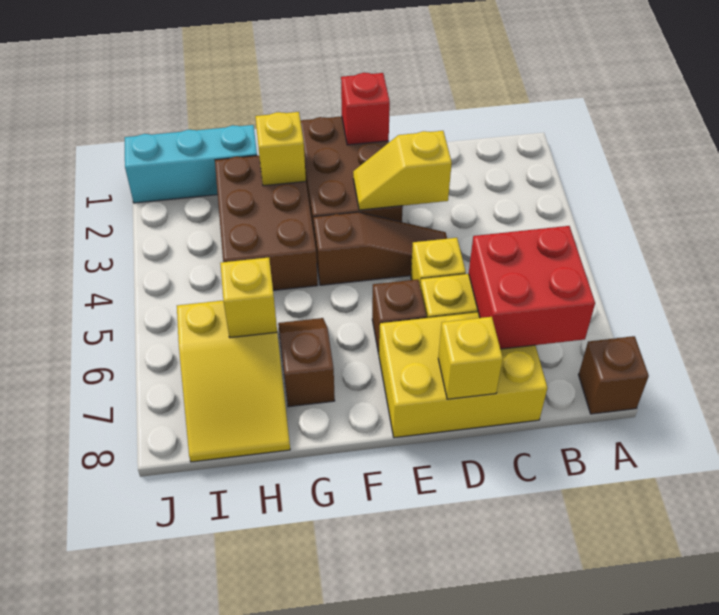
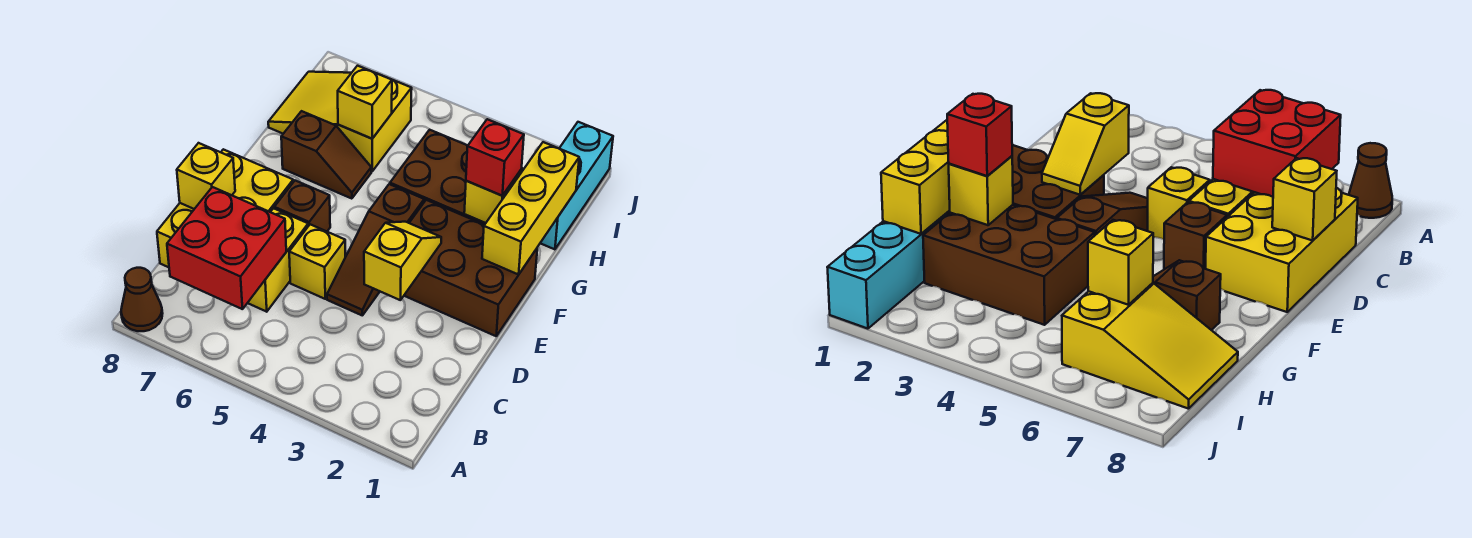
brown brick A8 level 1 -> brown cone A8 level 1
red brick E1 level 2 -> red brick G2 level 3
none -> yellow brick F1:H1 level 2

